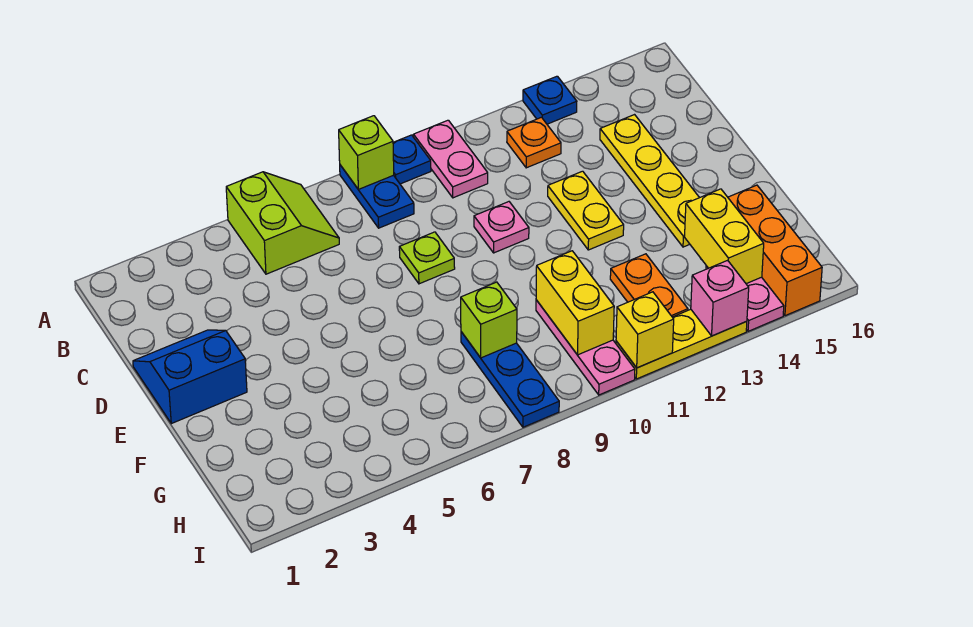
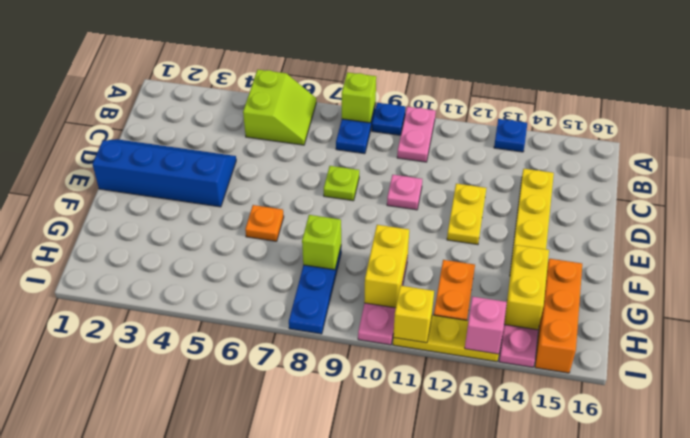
orange plate B12 level 1 -> orange plate F6 level 1
blue slope D1:E2 level 1 top E -> blue slope D1:E4 level 1 top E

